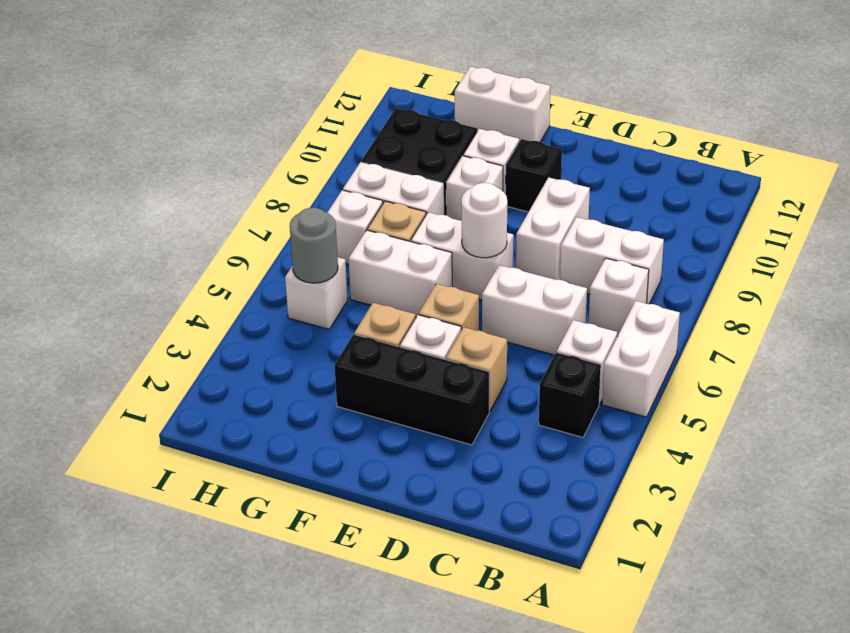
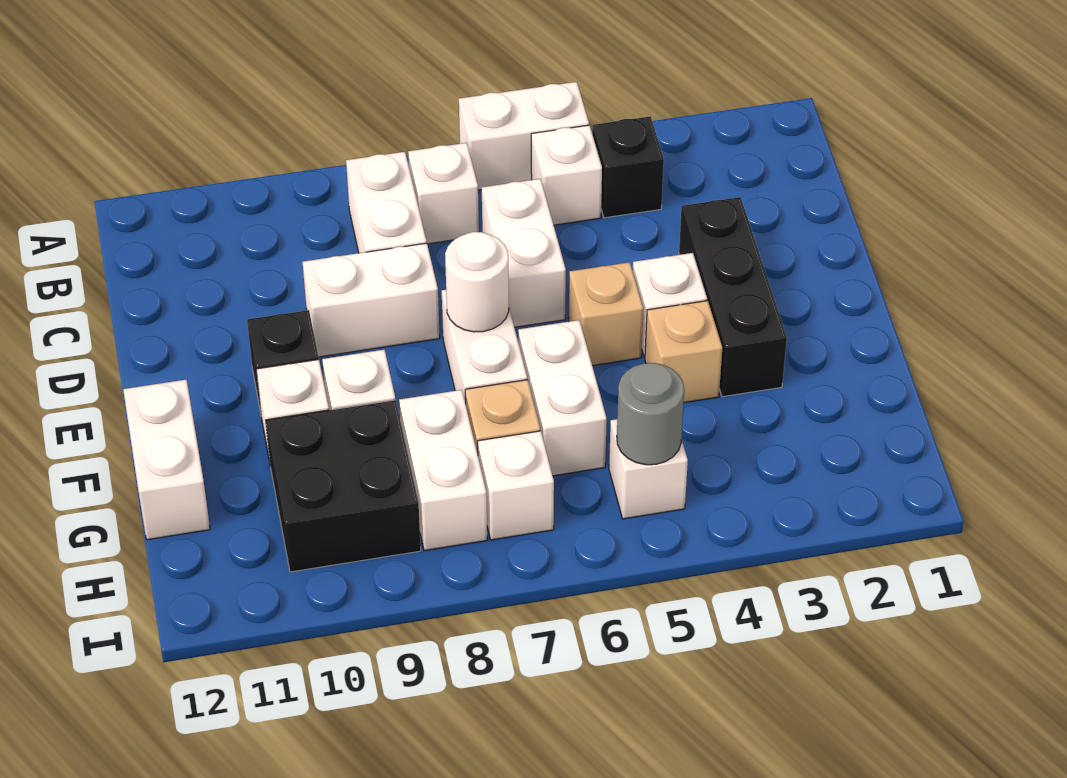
tan brick D4 level 1 -> none

